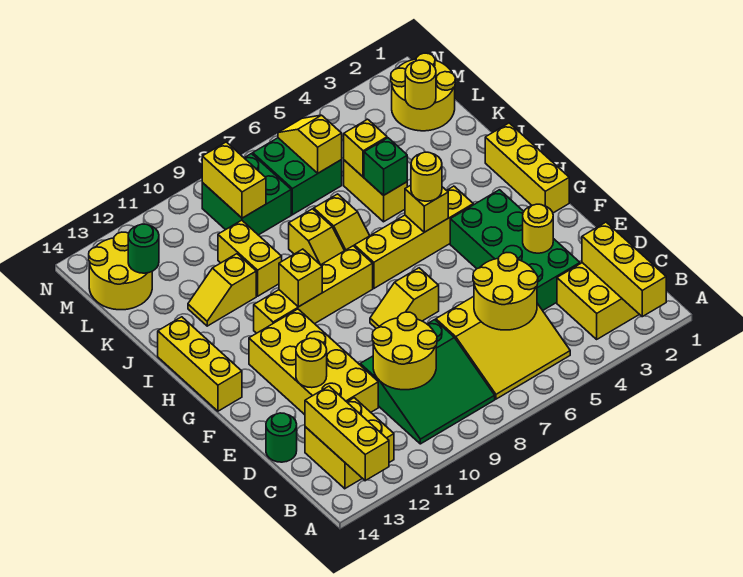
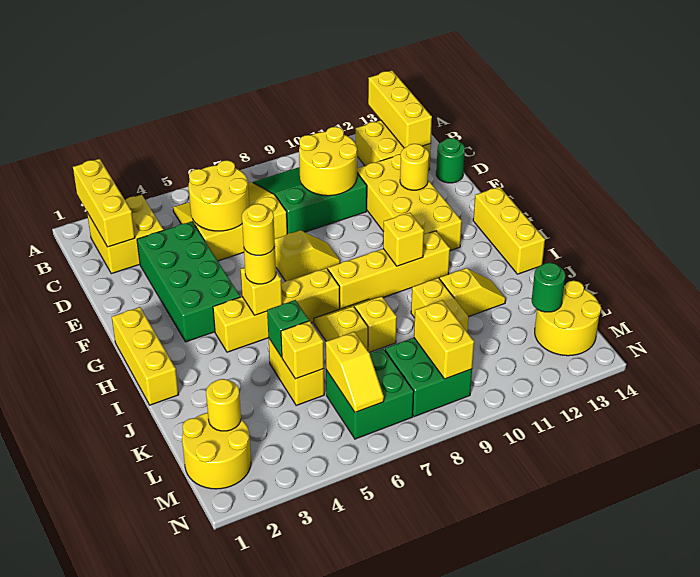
yellow round brick E3 level 2 -> yellow round brick H5 level 4

